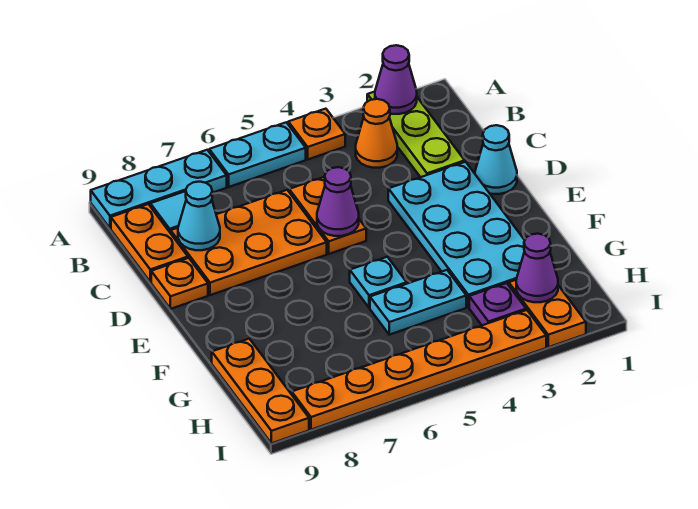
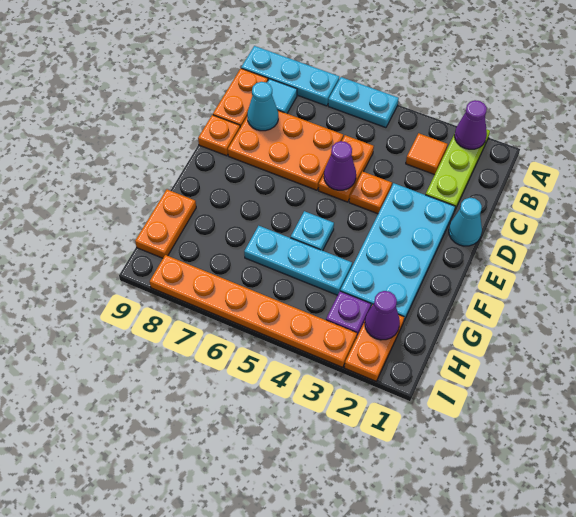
orange plate A4 level 1 -> orange plate D4 level 1
orange cone B3 level 1 -> orange tile B3 level 1
cyan plate G4:G5 level 1 -> cyan plate G4:G6 level 1
orange plate G9:I9 level 1 -> orange plate G9:H9 level 1

